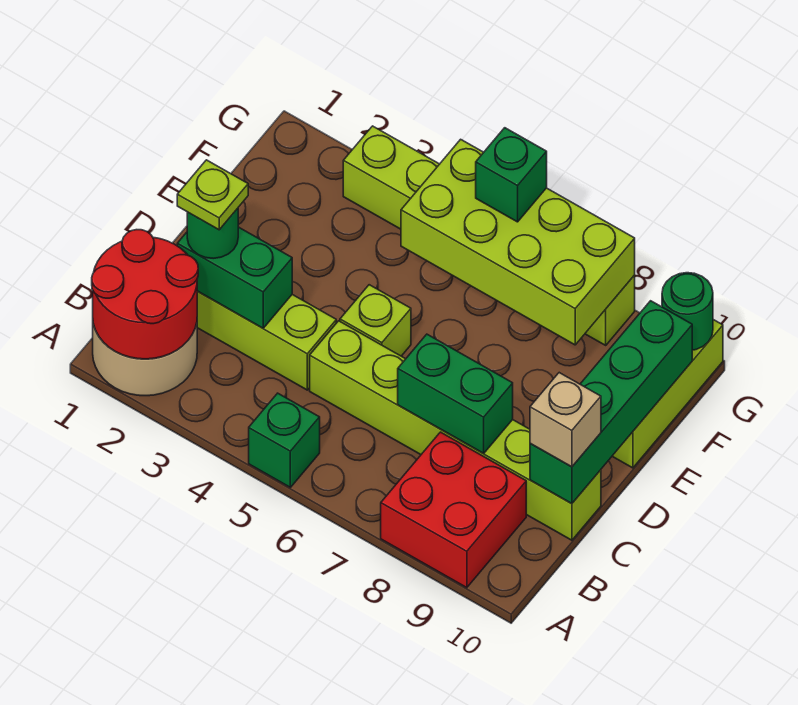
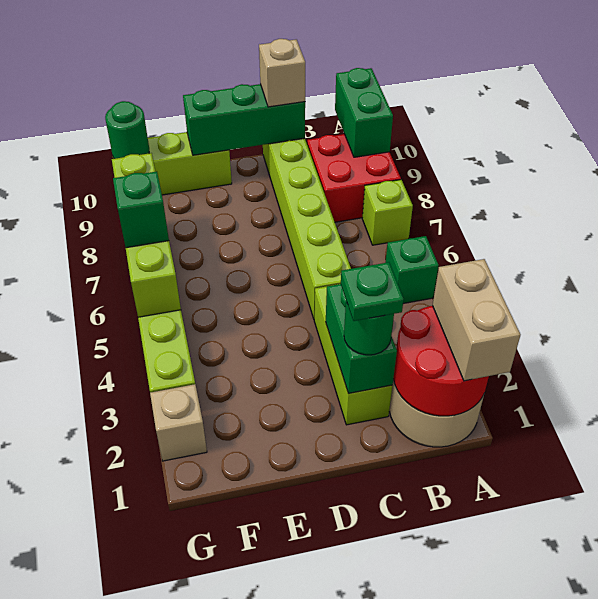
none -> tan brick A1:A2 level 3
lime plate C2 level 4 -> green plate C2 level 4
green brick C7:C8 level 2 -> green brick A9:A10 level 2
green brick C10:F10 level 2 -> green brick C10:E10 level 2
lime brick D5 level 1 -> lime brick A7 level 1
lime brick F5:G8 level 2 -> lime brick G5:G8 level 2
none -> tan brick G2 level 1

